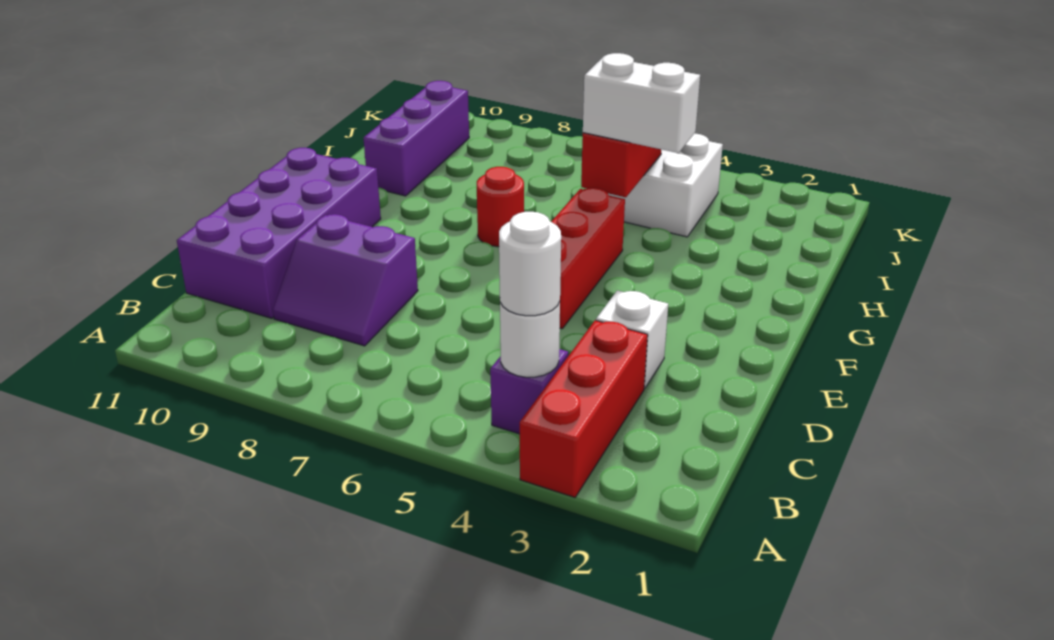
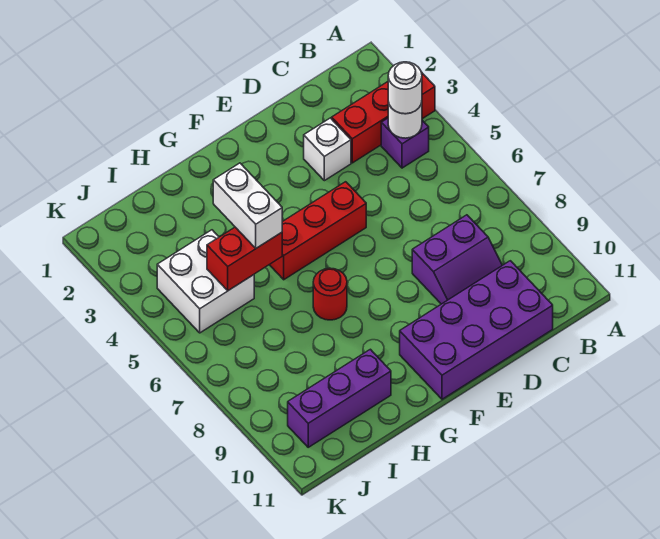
purple slope C8:D9 level 1 top D -> purple slope C8:D9 level 1 top 8

